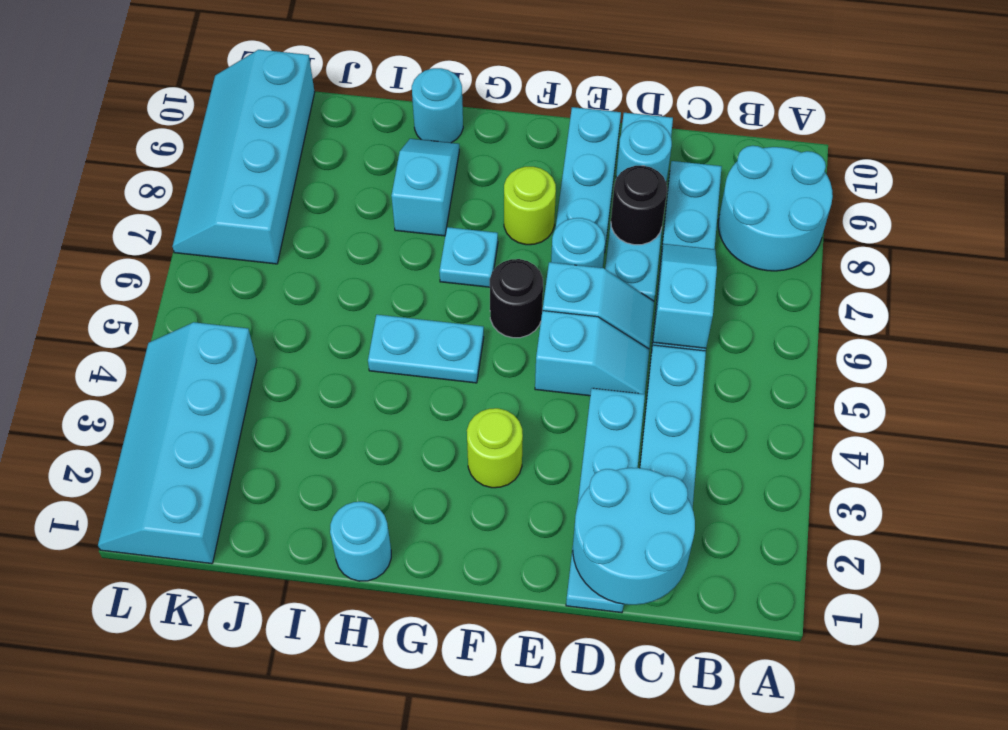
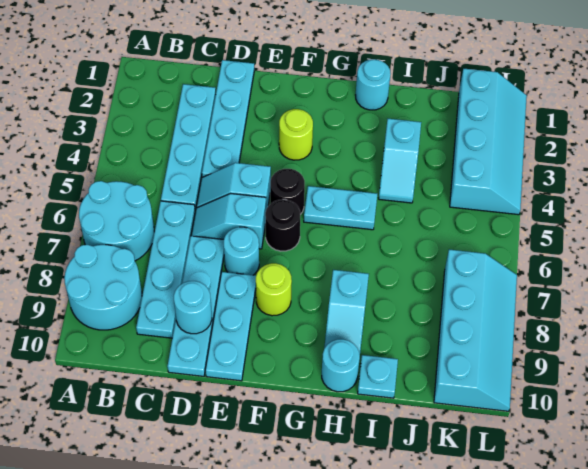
cyan round brick C1:D2 level 2 -> cyan round brick A6:B7 level 1
cyan slope C6:C7 level 2 top 6 -> cyan slope I3:I4 level 1 top 3
black round brick D8 level 2 -> black round brick F5 level 1
cyan plate G7 level 1 -> cyan plate I10 level 1

